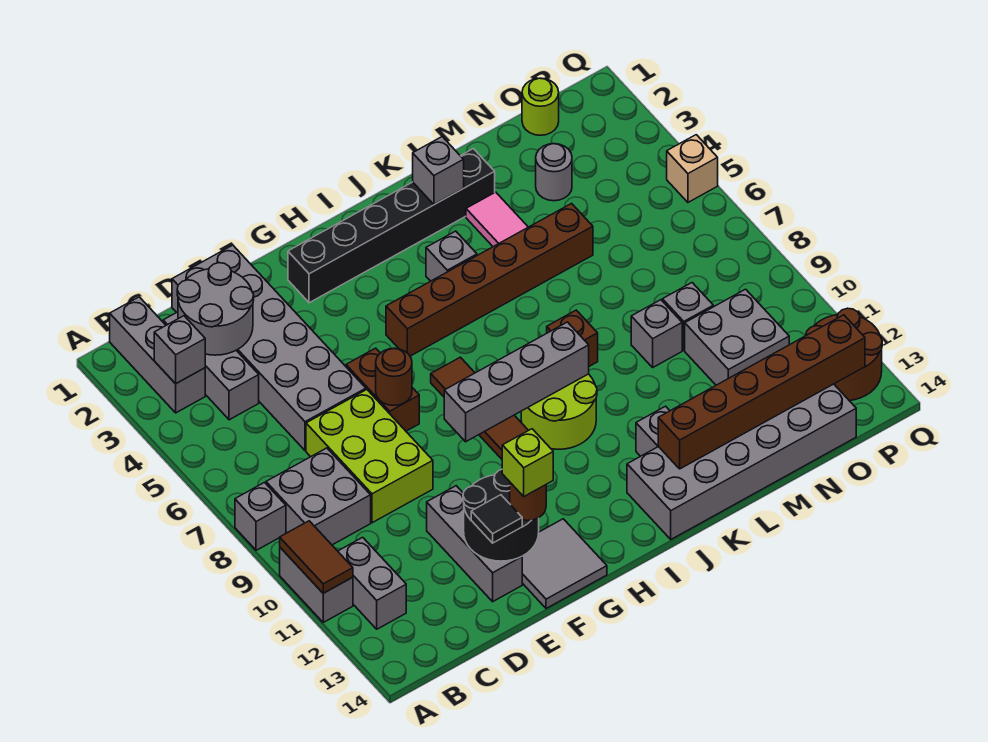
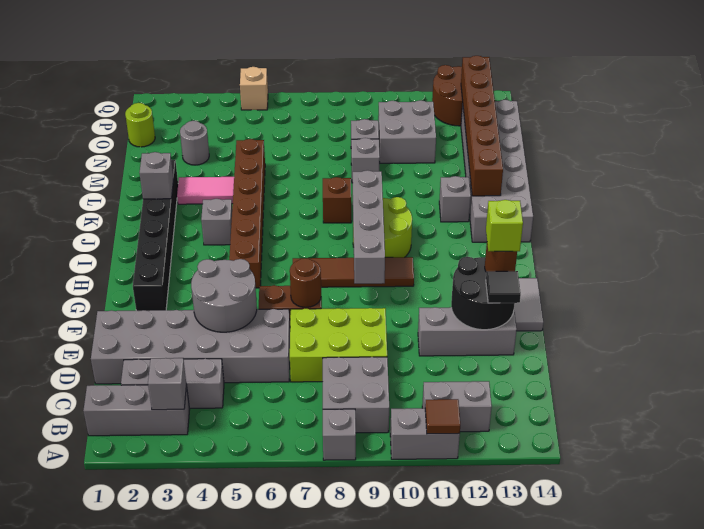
brown tile A10:A11 level 2 -> brown tile A11 level 2
grey round brick C2:D3 level 2 -> grey round brick E4:F5 level 2

